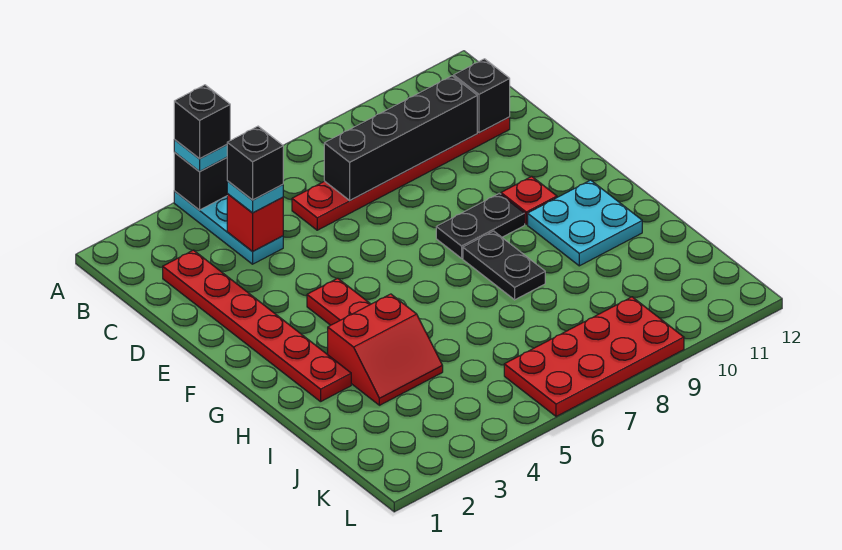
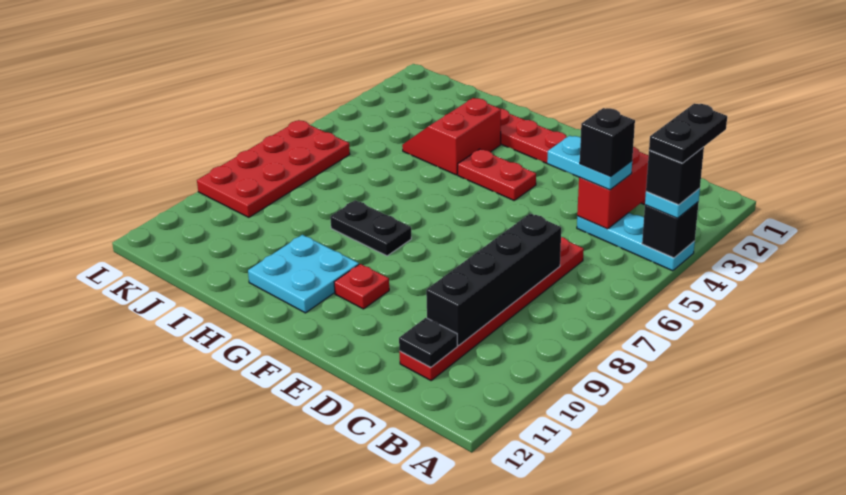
red brick C4 level 2 -> red brick C3:C4 level 2
cyan plate C4 level 3 -> cyan plate C4:D4 level 3
black brick C11 level 2 -> black plate C11 level 2
black plate F8:F9 level 1 -> black plate A3:A4 level 5

